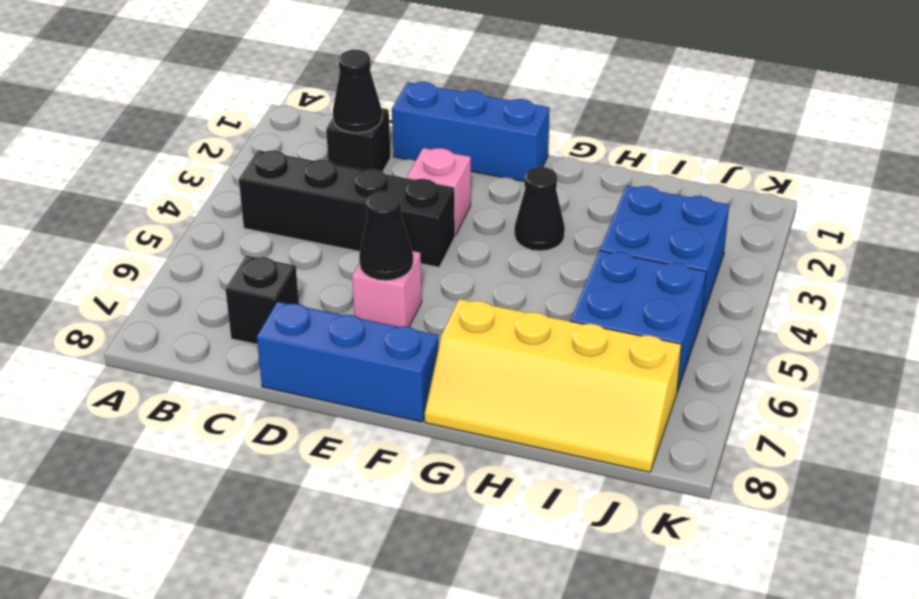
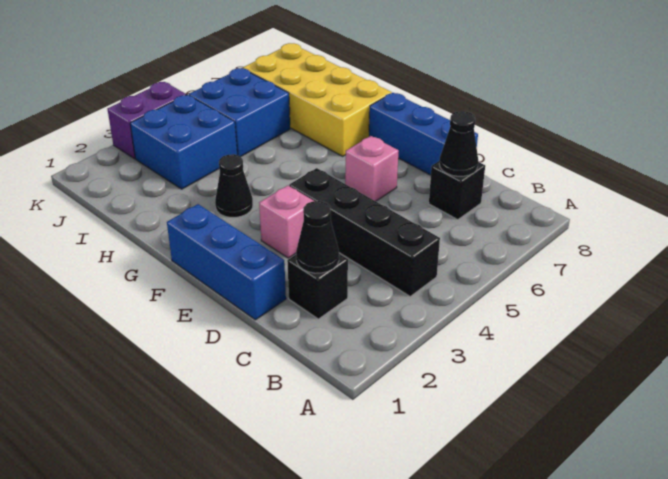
black cone E6 level 2 -> black cone C7 level 2
yellow slope G7:J8 level 1 top 7 -> yellow brick G7:J8 level 1
none -> purple brick K3:K4 level 1

